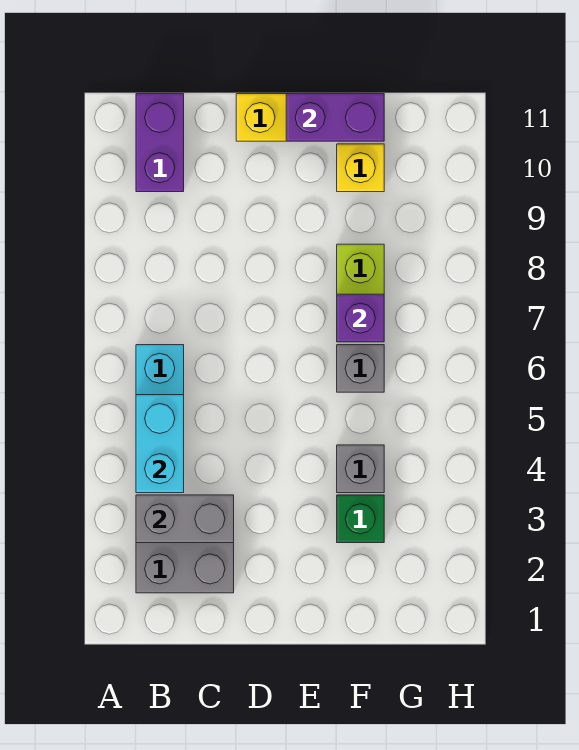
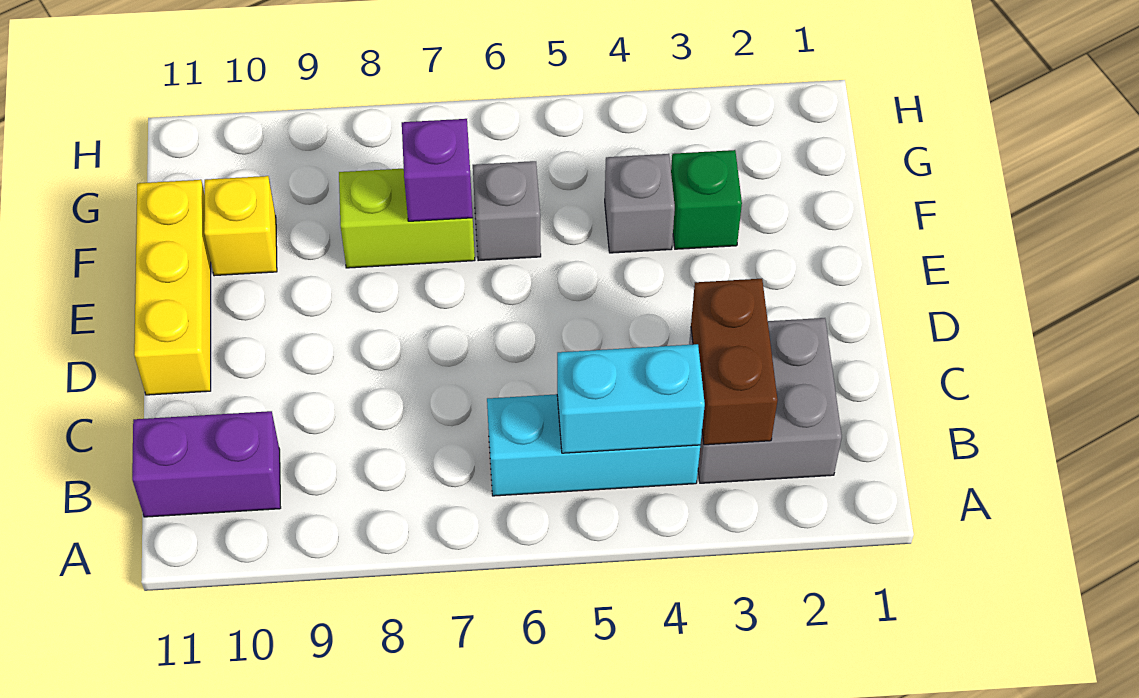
grey brick B3:C3 level 2 -> brown brick B3:C3 level 2
purple brick E11:F11 level 2 -> none

